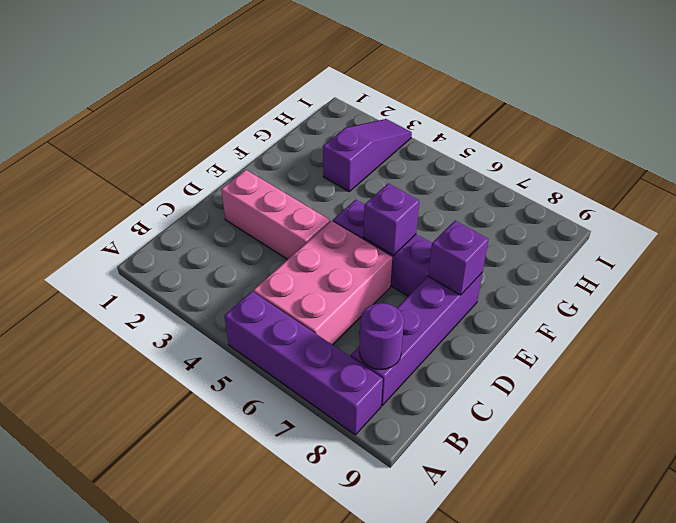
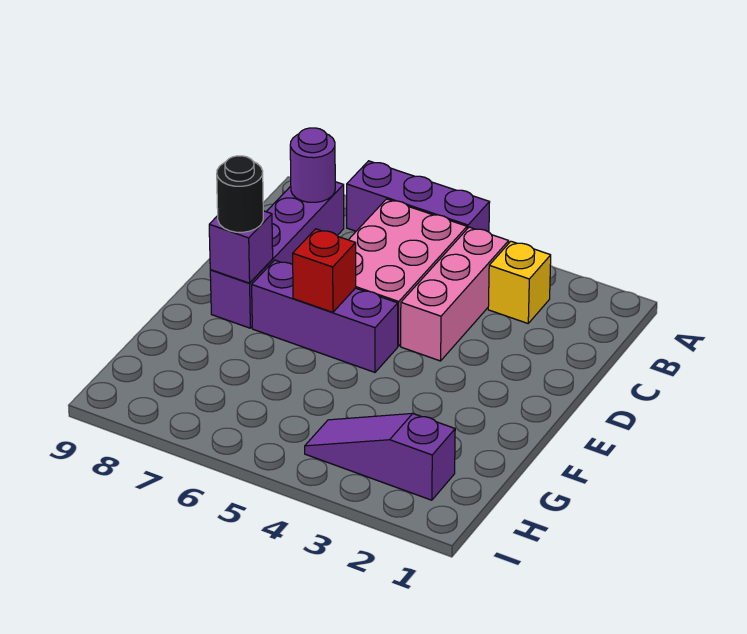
purple brick A5:A8 level 1 -> purple brick A5:A7 level 1
none -> yellow brick B3 level 1
pink brick D2:D4 level 1 -> pink brick B4:D4 level 1
purple brick E6 level 2 -> red brick E6 level 2
none -> black round brick E8 level 3
purple slope G3:I3 level 1 top G -> purple slope H2:H4 level 1 top 2

